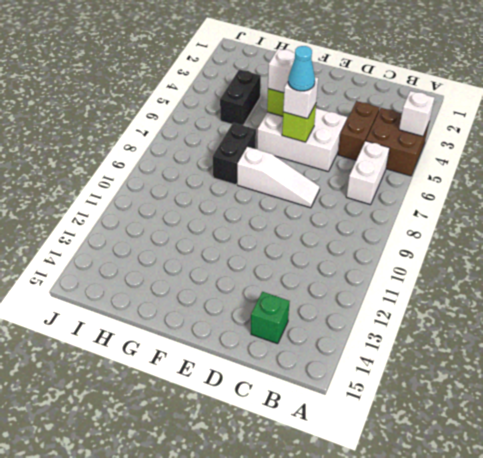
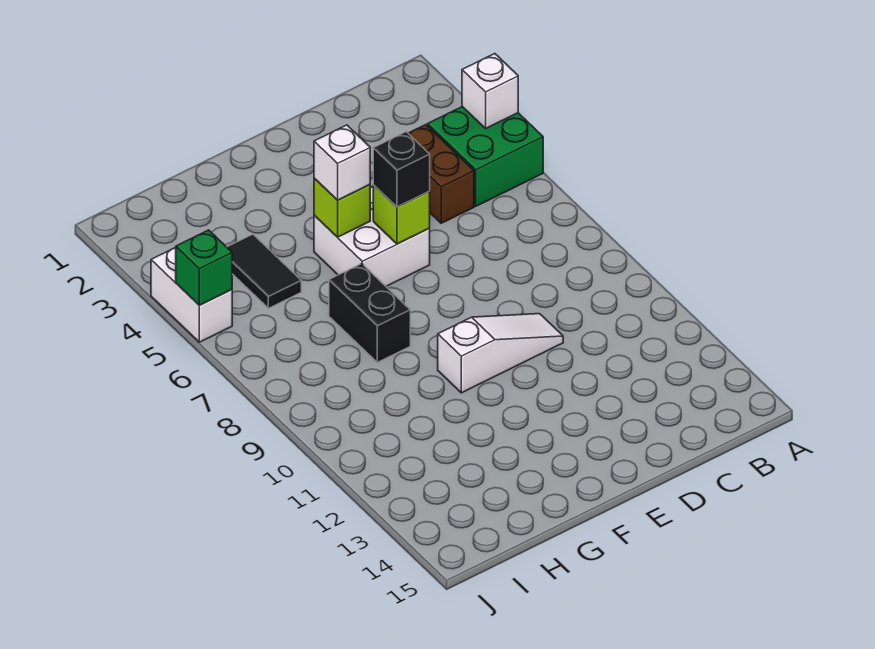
brown brick A4:B5 level 1 -> green brick A4:B5 level 1
white brick B6:B7 level 1 -> white brick J4:J5 level 1
green brick C14 level 1 -> green brick J5 level 2
white brick D5:F6 level 1 -> white brick E5:F6 level 1
white slope D8:F8 level 1 top F -> white slope D10:F10 level 1 top F
white brick E6 level 3 -> black brick E6 level 3
cyan cone E6 level 4 -> none
black brick H4:H5 level 1 -> black tile H4:H5 level 1

